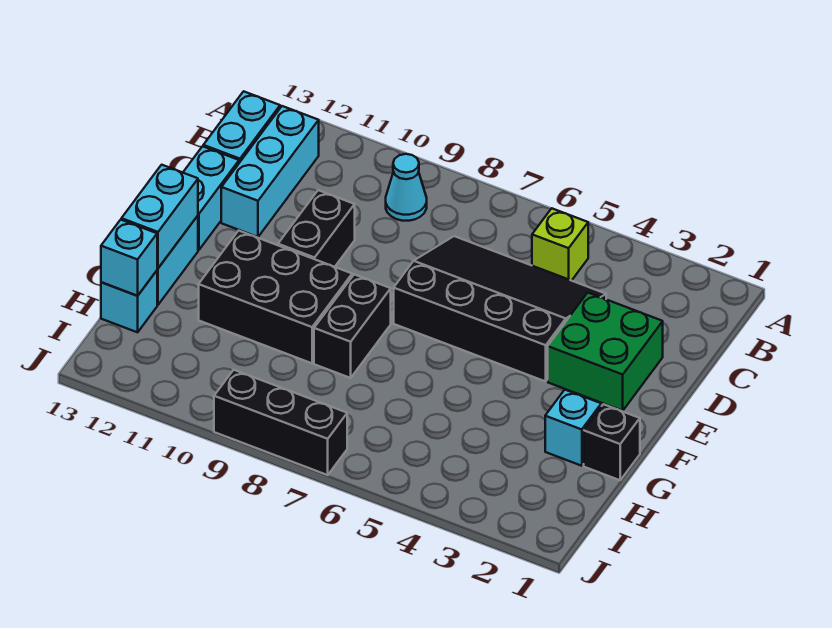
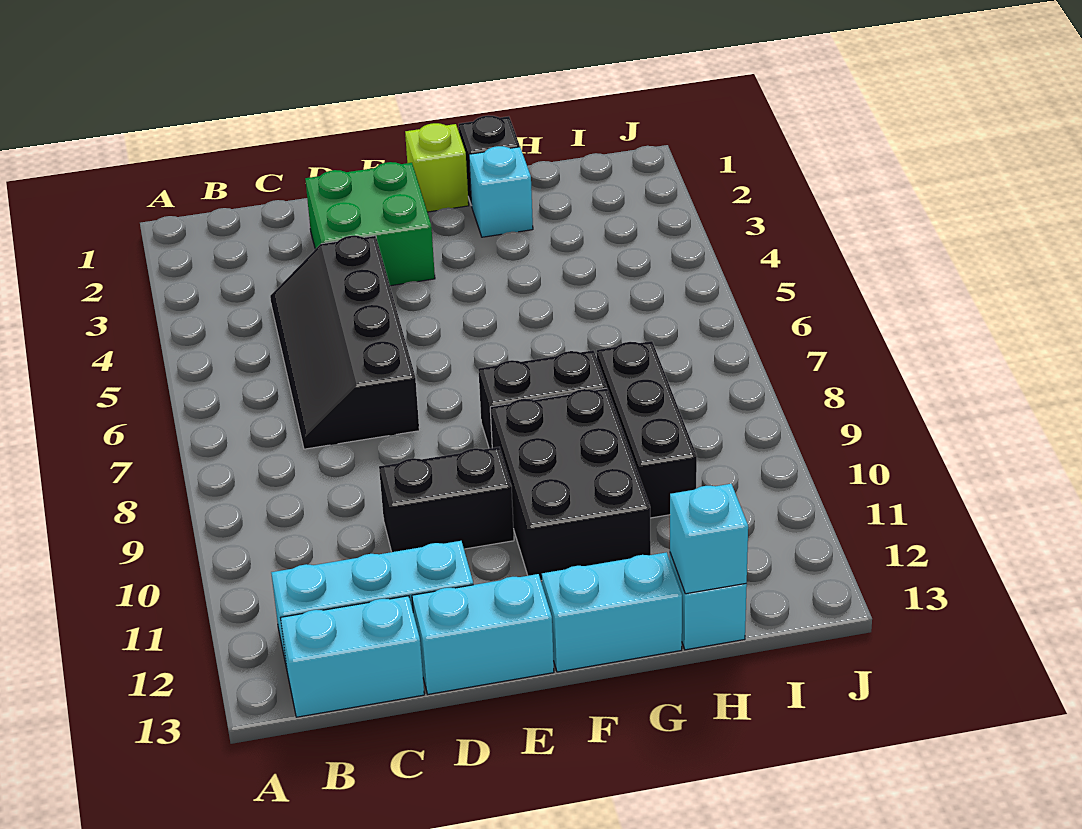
lime brick B5 level 1 -> lime brick F1 level 1
cyan cone B9 level 1 -> none
black slope C4:E7 level 1 top E -> black slope C4:D7 level 1 top D
cyan brick F13:G13 level 2 -> none
black brick J7:J9 level 1 -> black brick H8:H10 level 1

